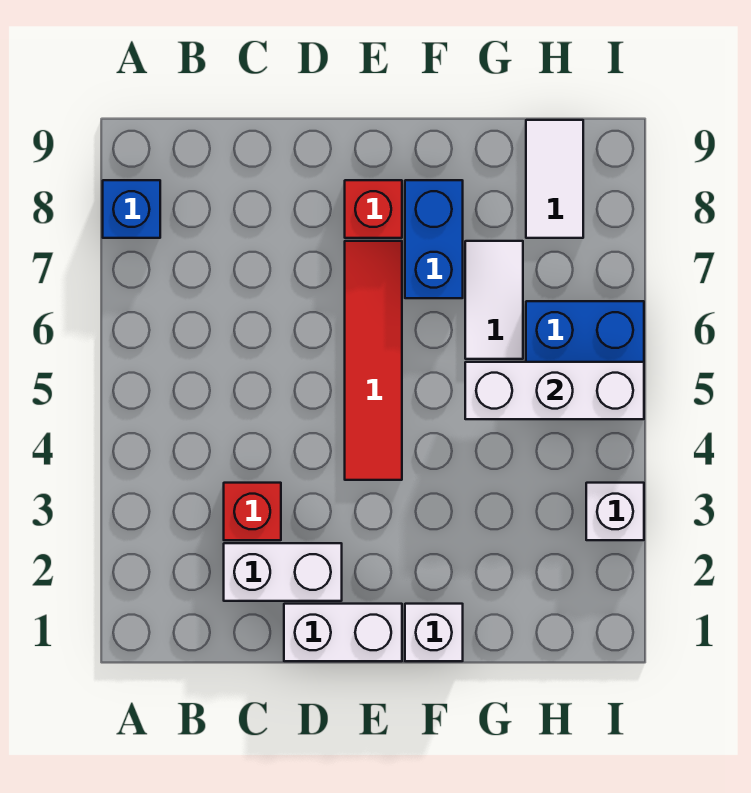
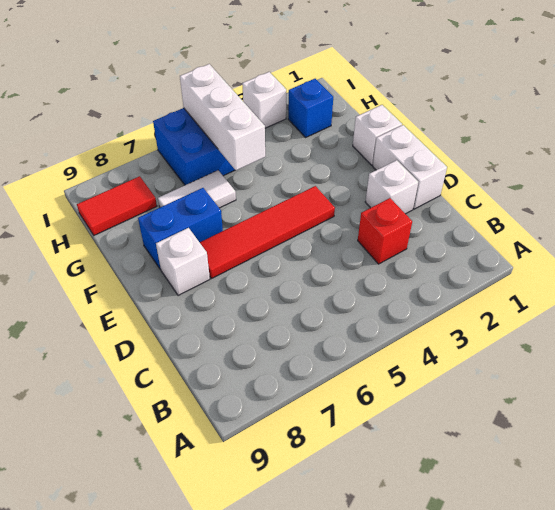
blue brick A8 level 1 -> blue brick H2 level 1
white brick C2:D2 level 1 -> white brick D2 level 1
red brick E8 level 1 -> white brick E8 level 1
white tile H8:H9 level 1 -> red tile H8:H9 level 1

